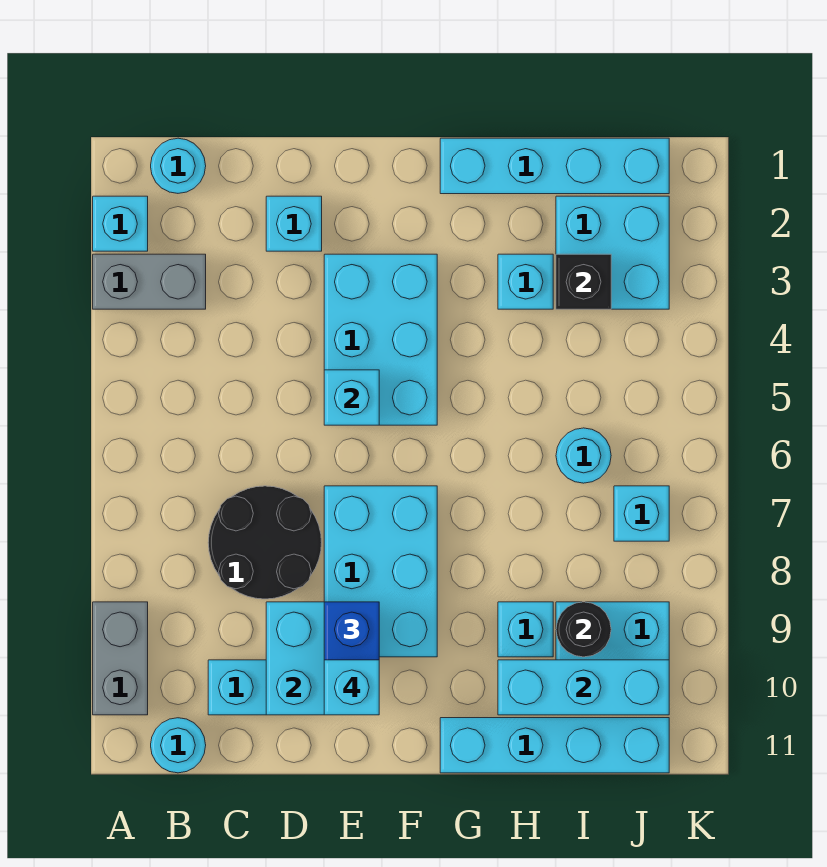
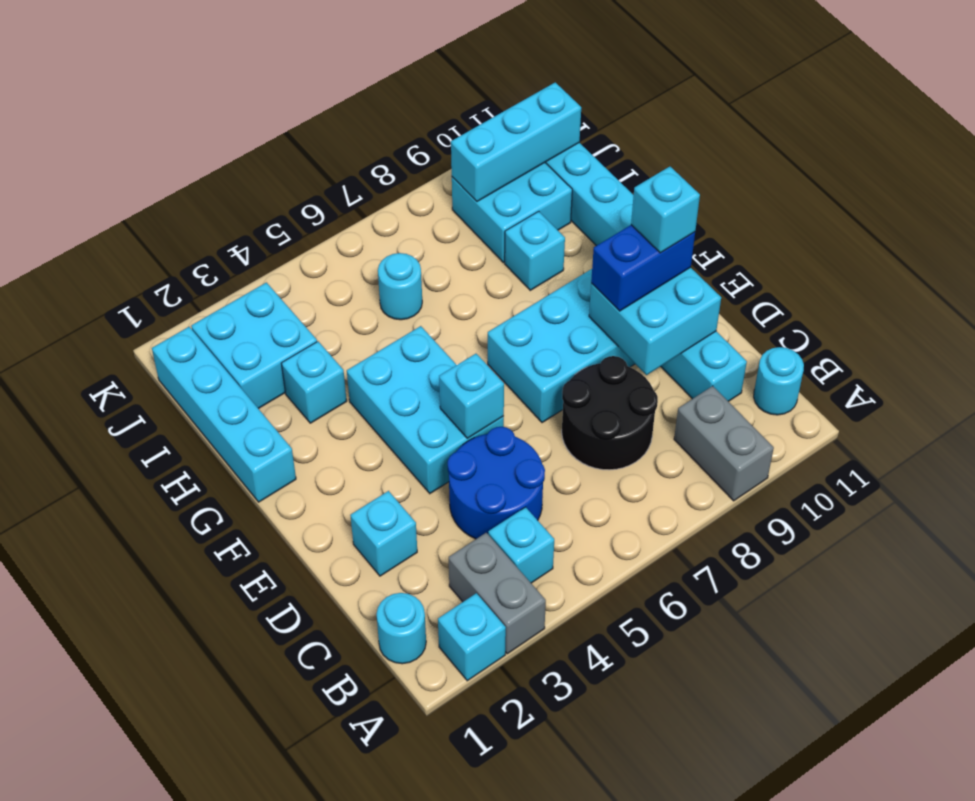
grey brick A9:A10 level 1 -> grey brick A9:B9 level 1
none -> blue round brick C4:D5 level 1
cyan brick E3:F5 level 1 -> cyan brick E4:G5 level 1
cyan brick H10:J10 level 2 -> cyan brick J9:J11 level 2
black brick I3 level 2 -> none
black round brick I9 level 2 -> none
cyan brick J7 level 1 -> cyan brick B4 level 1

